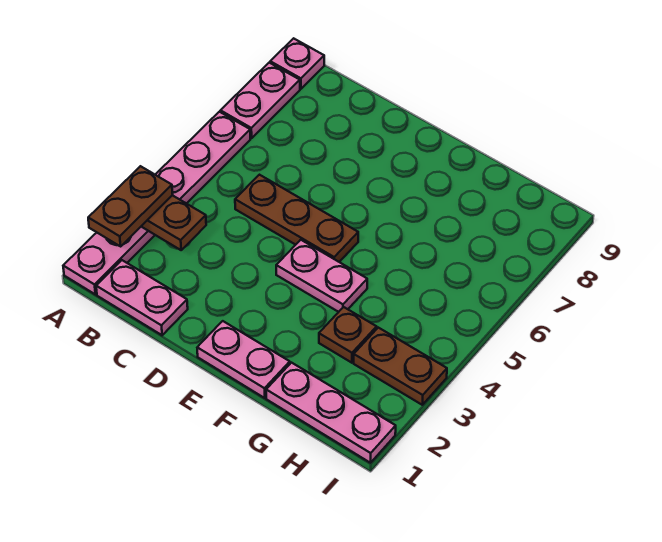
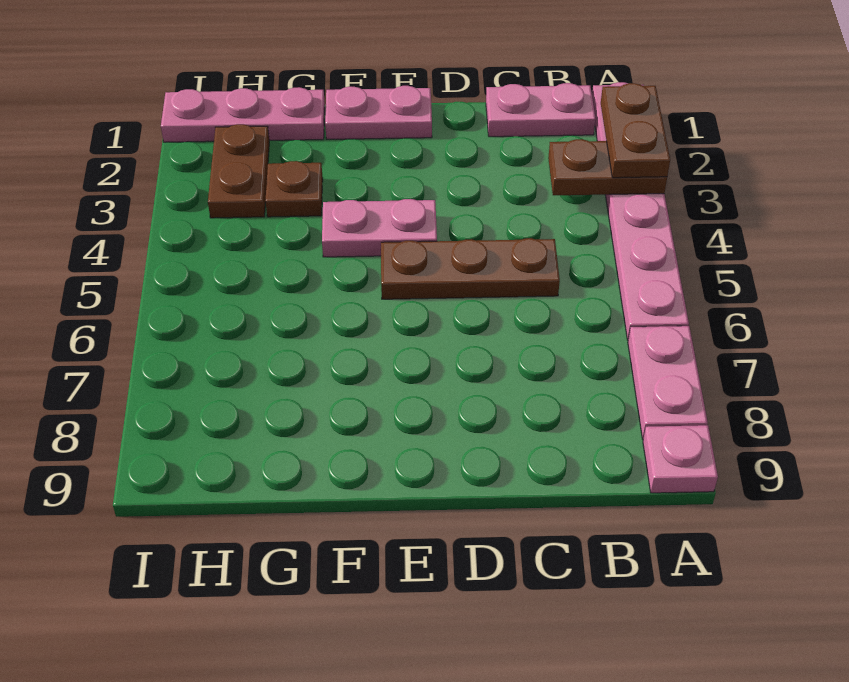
brown plate H3:I3 level 1 -> brown plate H2:H3 level 1

